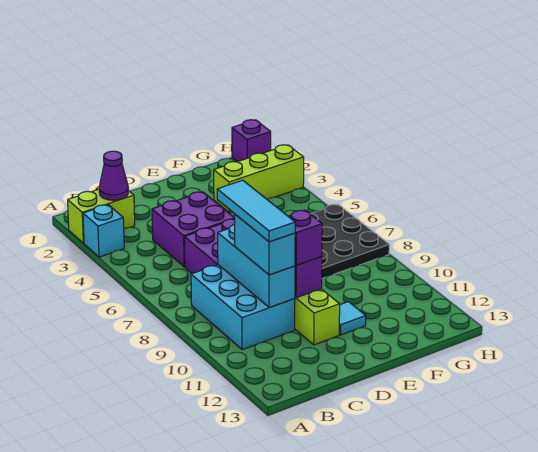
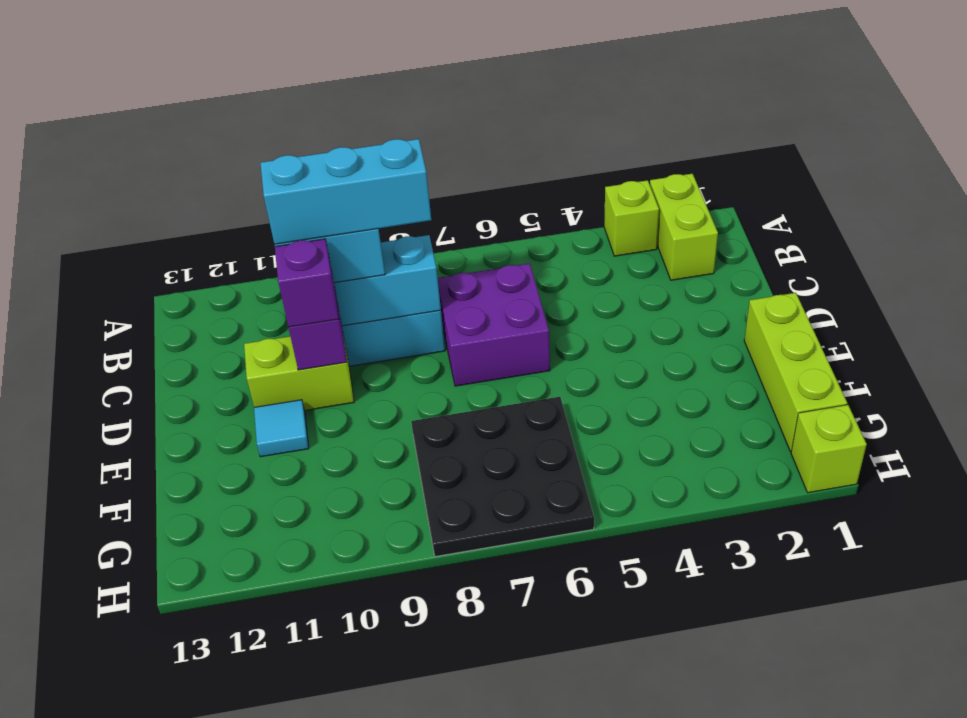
cyan brick A3 level 1 -> lime brick A3 level 1
purple cone B2 level 2 -> none
purple brick C4:D5 level 1 -> none
cyan tile C8:C10 level 4 -> cyan brick C8:C10 level 4
lime brick F3:H3 level 1 -> lime brick E1:G1 level 1
purple brick H1 level 1 -> lime brick H1 level 1

